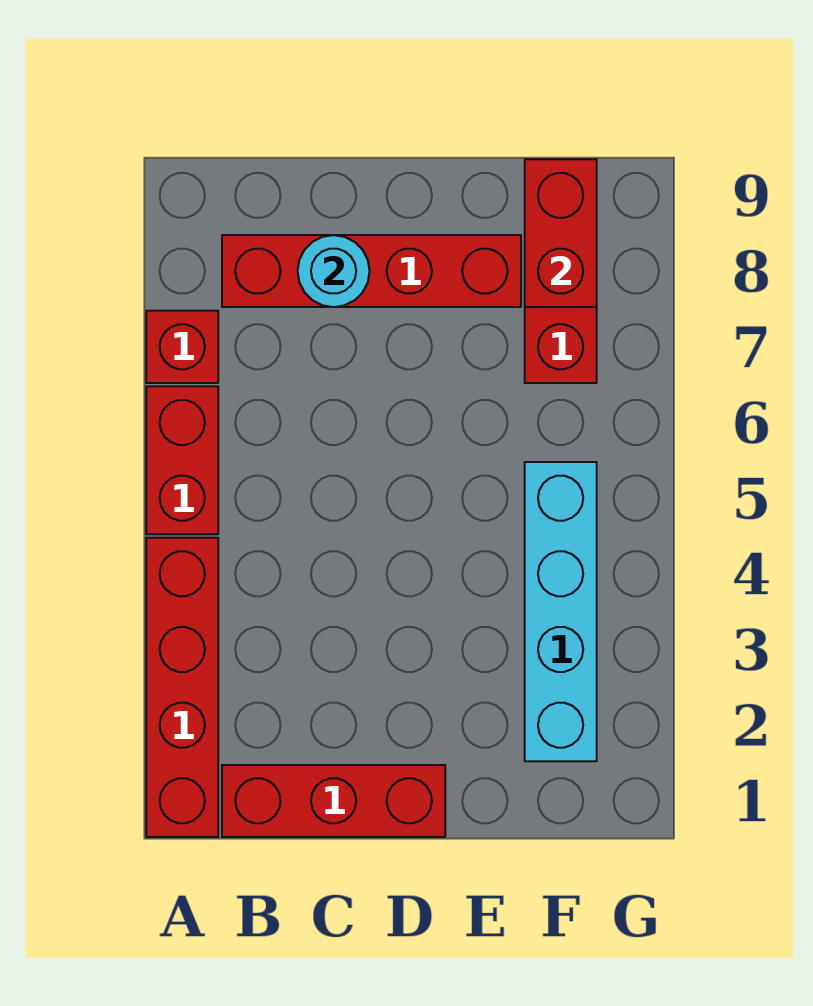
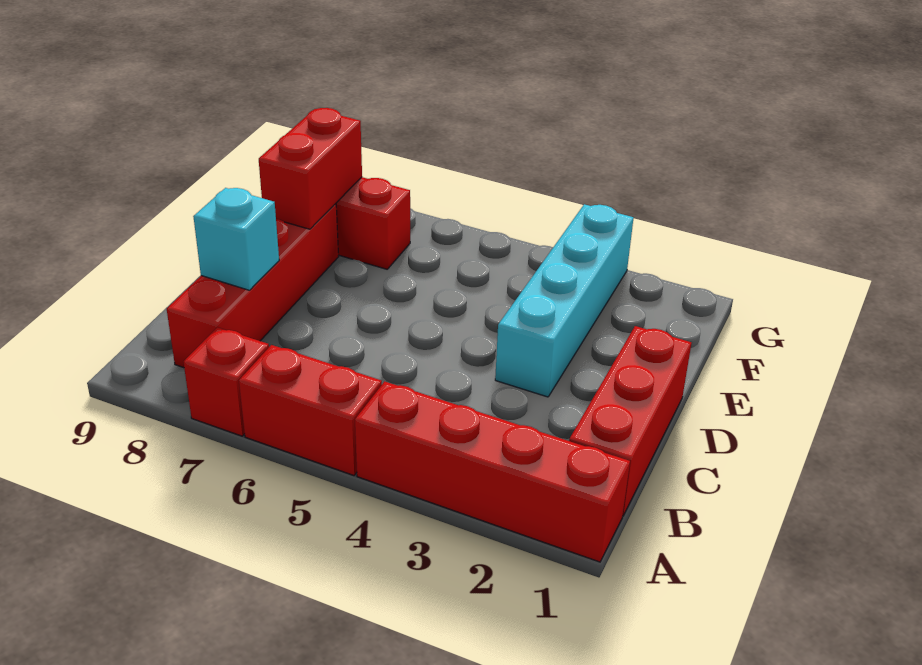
cyan round brick C8 level 2 -> cyan brick C8 level 2
cyan brick F2:F5 level 1 -> cyan brick D3:G3 level 1
red brick F8:F9 level 2 -> red brick E8:F8 level 2

